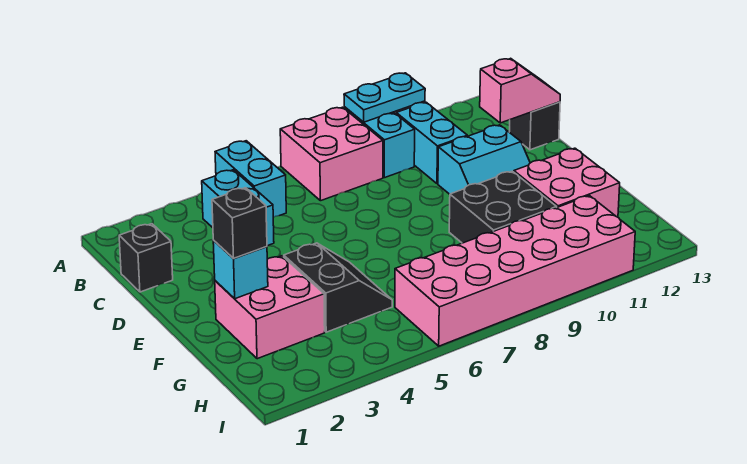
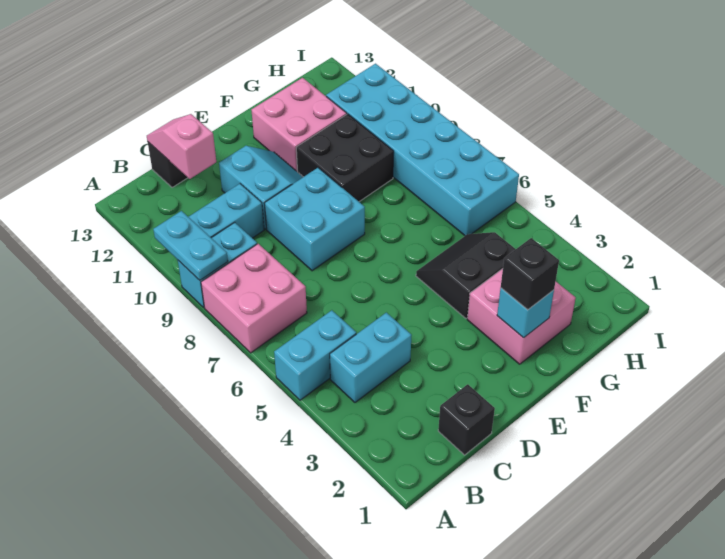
none -> cyan brick D8:E9 level 1
pink brick H6:I11 level 1 -> cyan brick H6:I11 level 1

